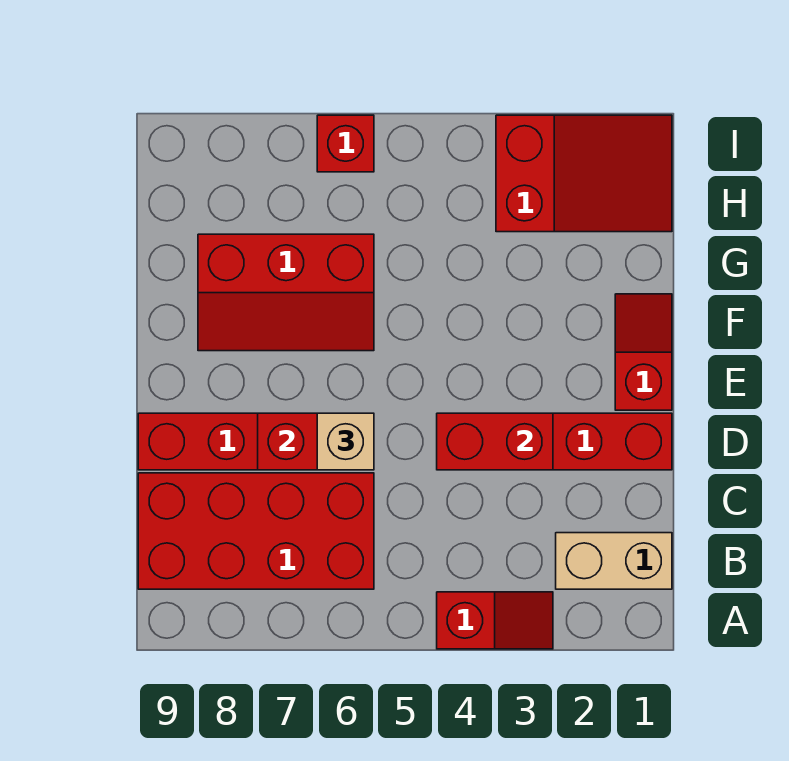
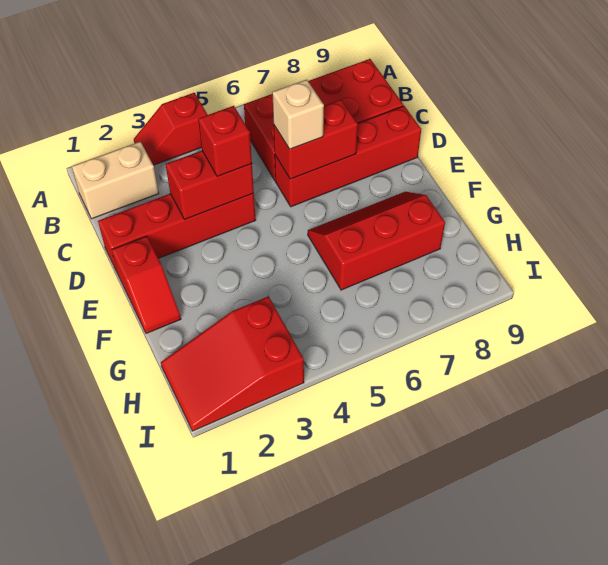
red brick I6 level 1 -> red brick D4 level 3

